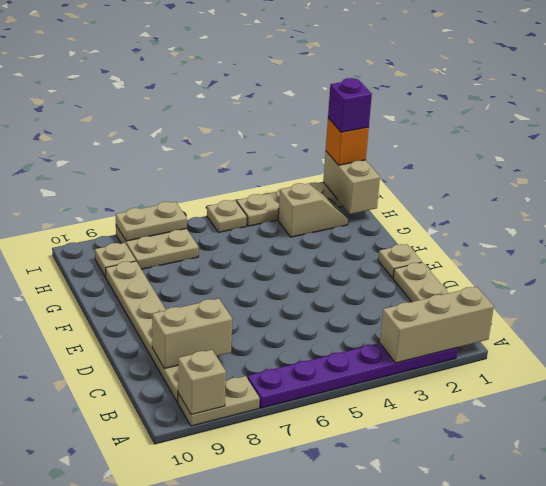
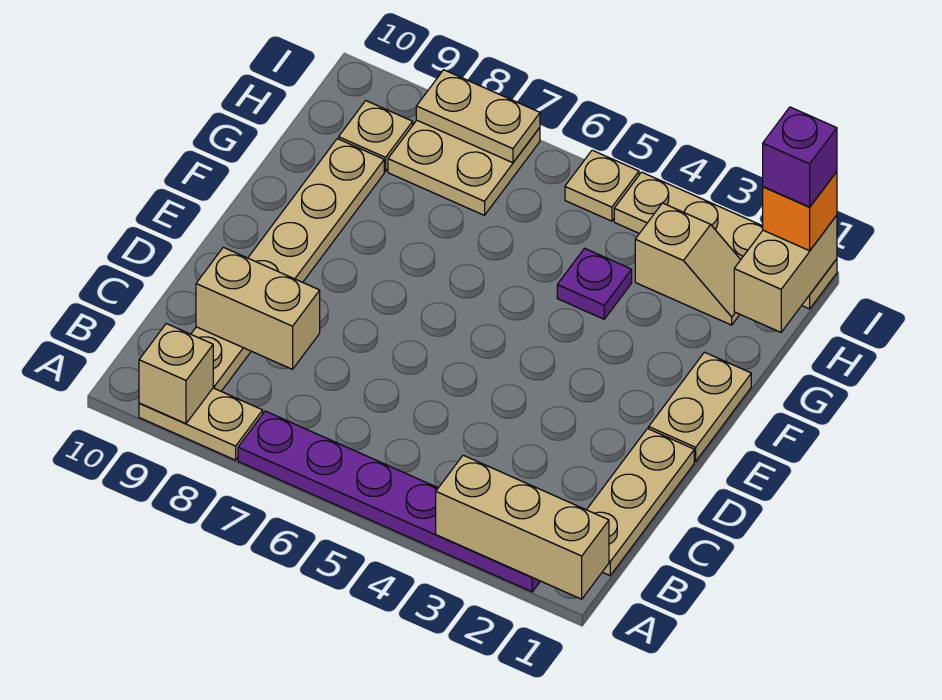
tan plate E1 level 1 -> tan plate E1:F1 level 1
none -> purple plate G4 level 1

